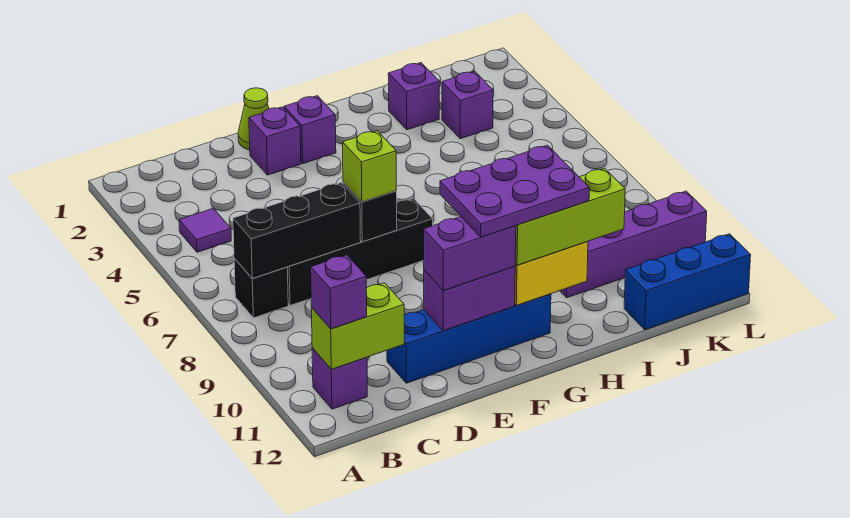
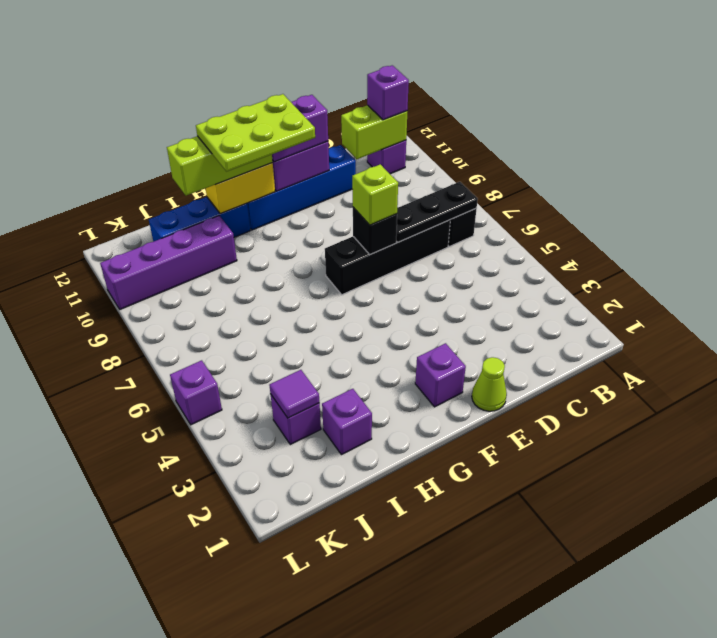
purple tile B4 level 1 -> purple tile J3 level 2
black brick B7:D7 level 2 -> black plate B7:D7 level 2
purple brick E2 level 1 -> purple brick L5 level 1
purple plate F10:H11 level 4 -> lime plate F10:H11 level 4
blue brick J12:L12 level 1 -> blue brick H11:J11 level 1

